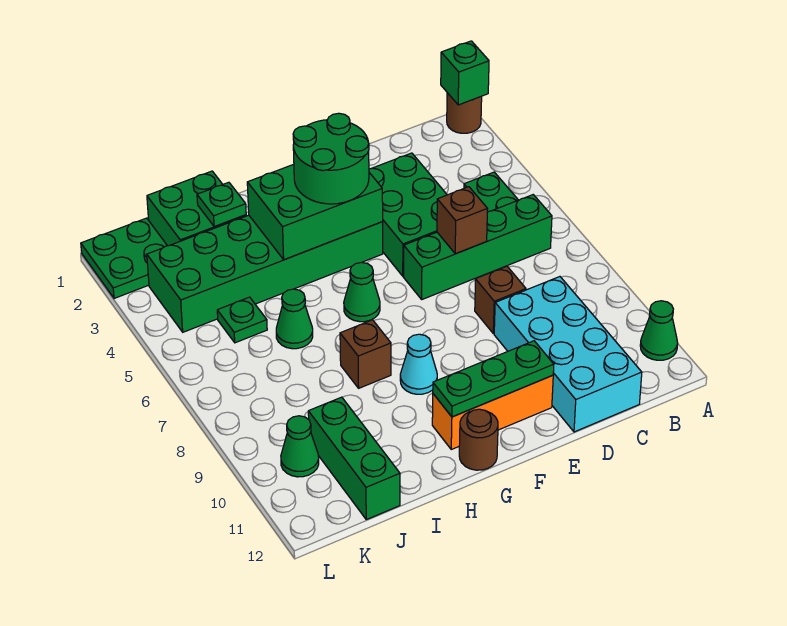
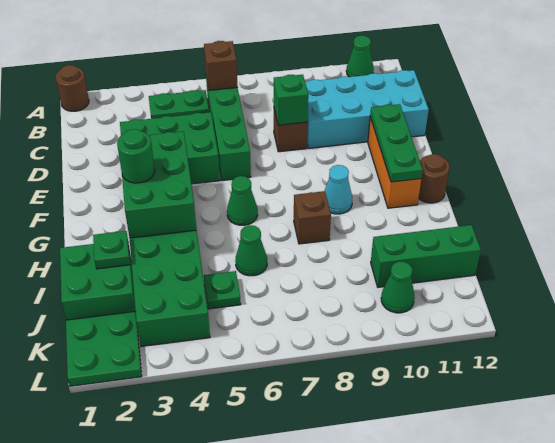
green brick A1 level 2 -> green brick D8 level 2
brown brick D6 level 2 -> brown brick B6 level 2
green round brick F3:G4 level 3 -> green round brick G3 level 3

